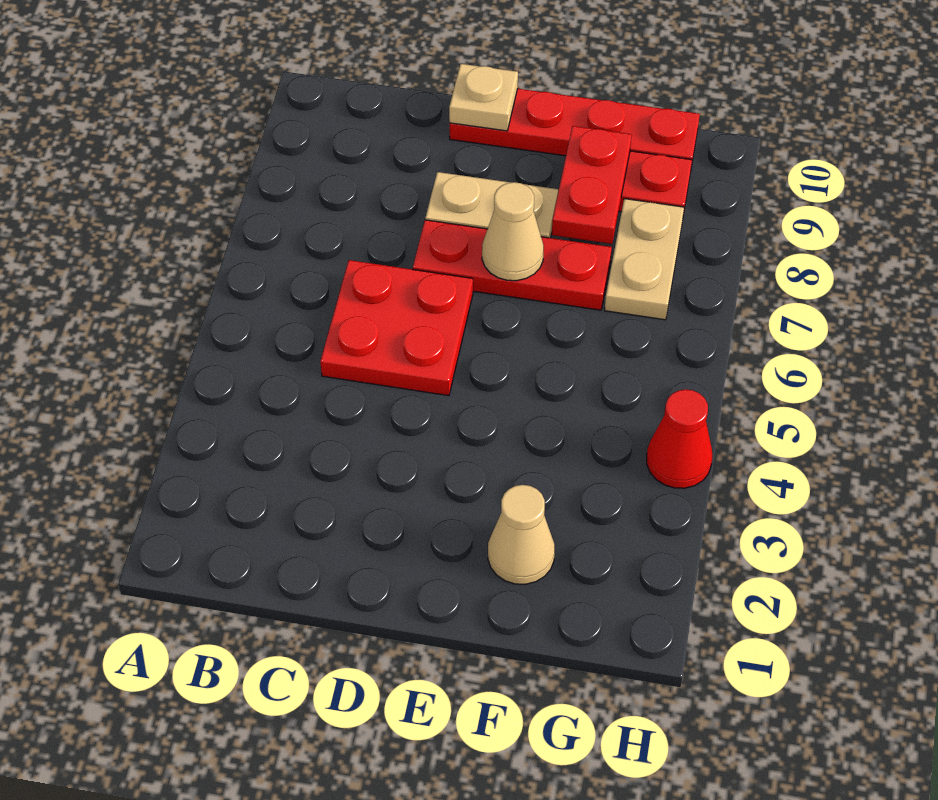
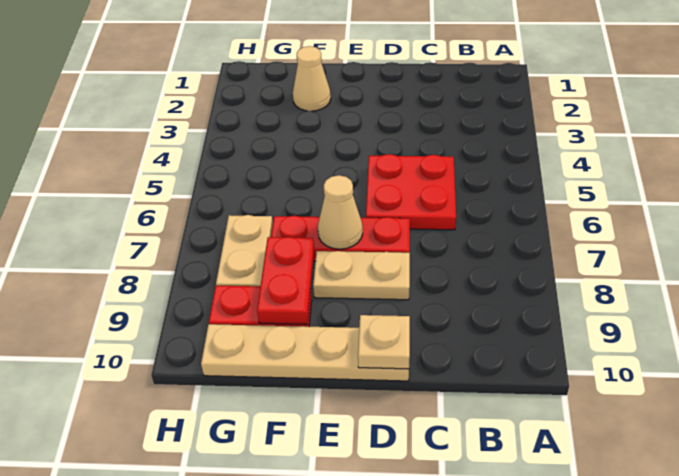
red plate D10:G10 level 1 -> tan plate D10:G10 level 1
red cone H4 level 1 -> none

